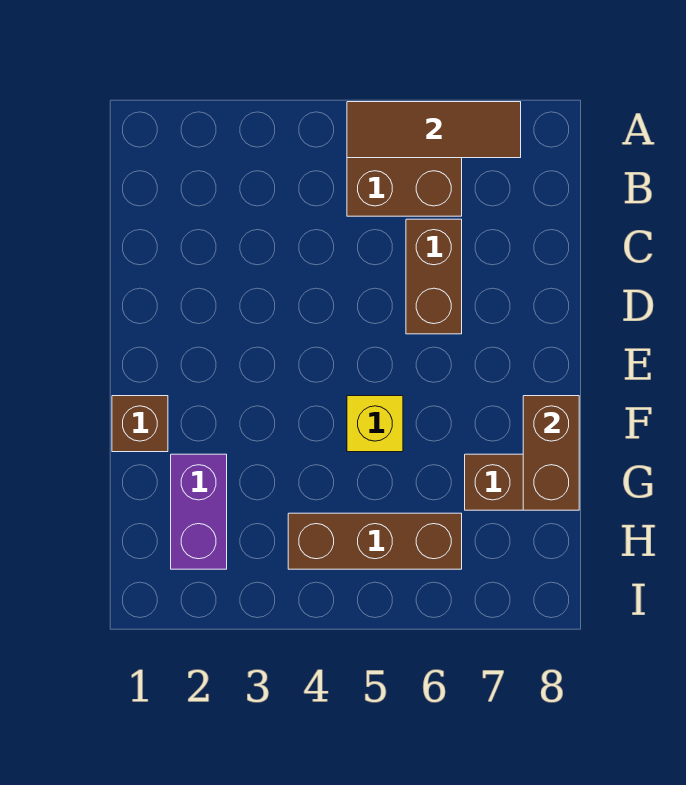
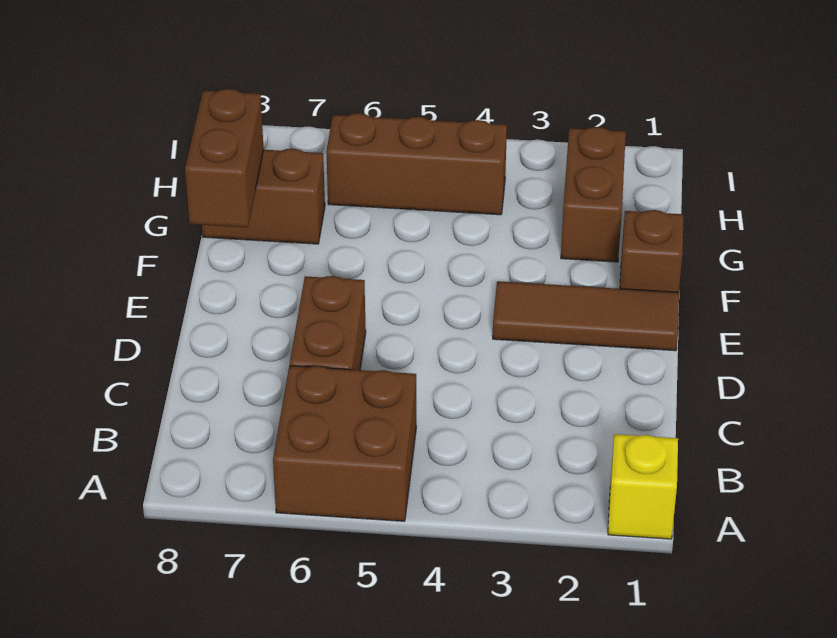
brown tile A5:A7 level 2 -> brown tile E1:E3 level 1
yellow brick F5 level 1 -> yellow brick A1 level 1
purple brick G2:H2 level 1 -> brown brick G2:H2 level 1

